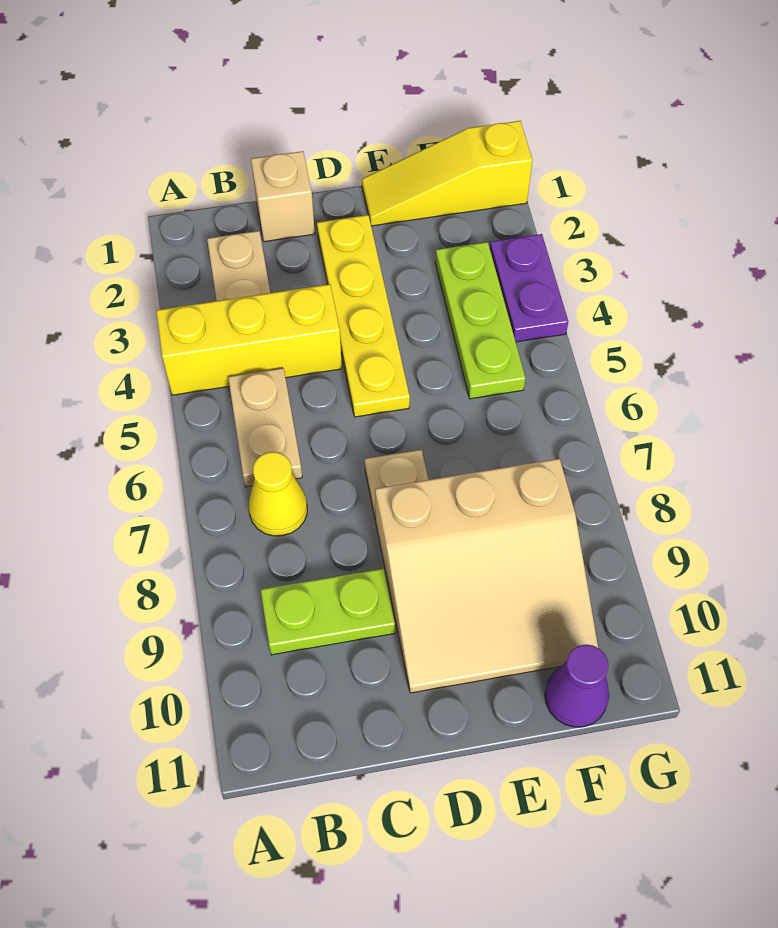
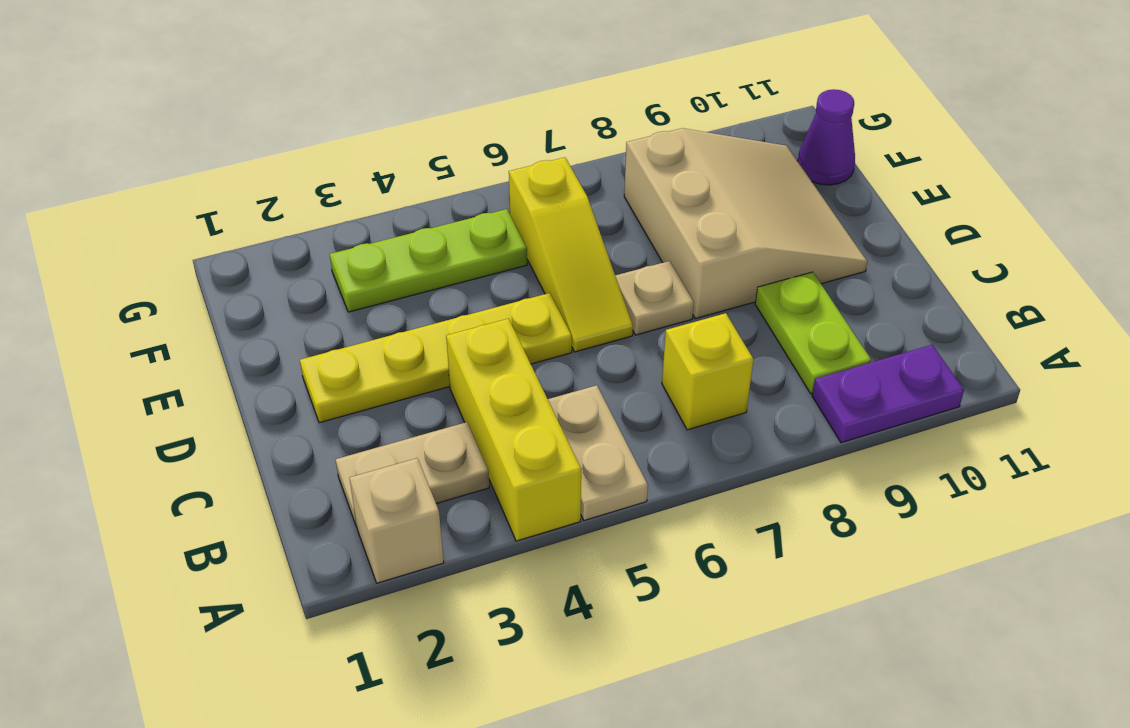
tan plate B5:B6 level 1 -> tan plate A5:B5 level 1
yellow cone B7 level 1 -> yellow brick B7 level 1
tan brick C1 level 1 -> tan brick A2 level 1
yellow slope E1:G1 level 1 top G -> yellow slope D6:F6 level 1 top F
purple plate G3:G4 level 1 -> purple plate A9:A10 level 1

